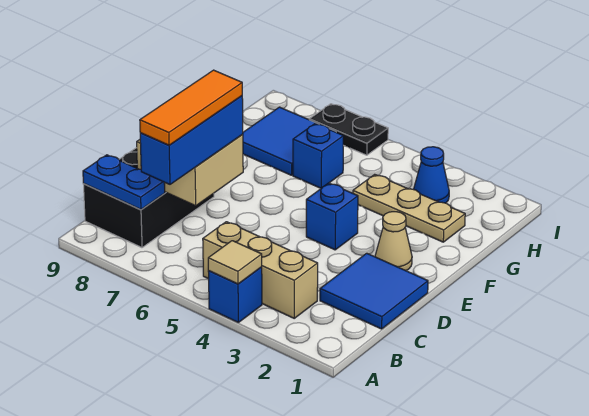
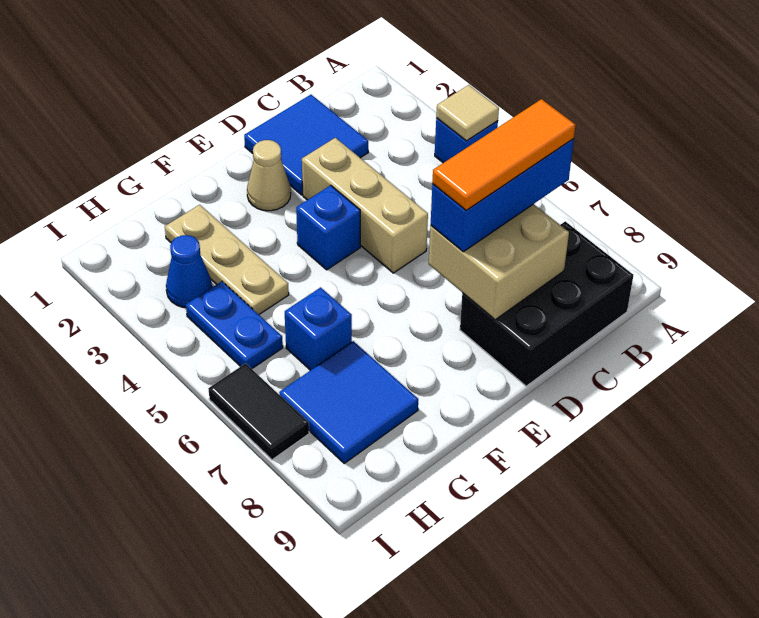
tan brick B3:B5 level 1 -> tan brick D3:D5 level 1
blue plate B8:B9 level 2 -> blue plate H4:H5 level 1
black plate I6:I7 level 1 -> black tile I6:I7 level 1

